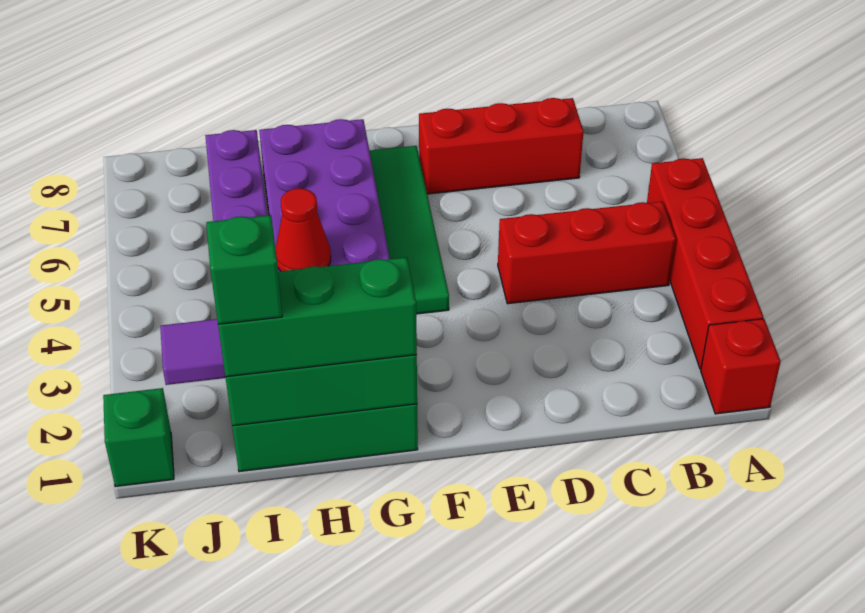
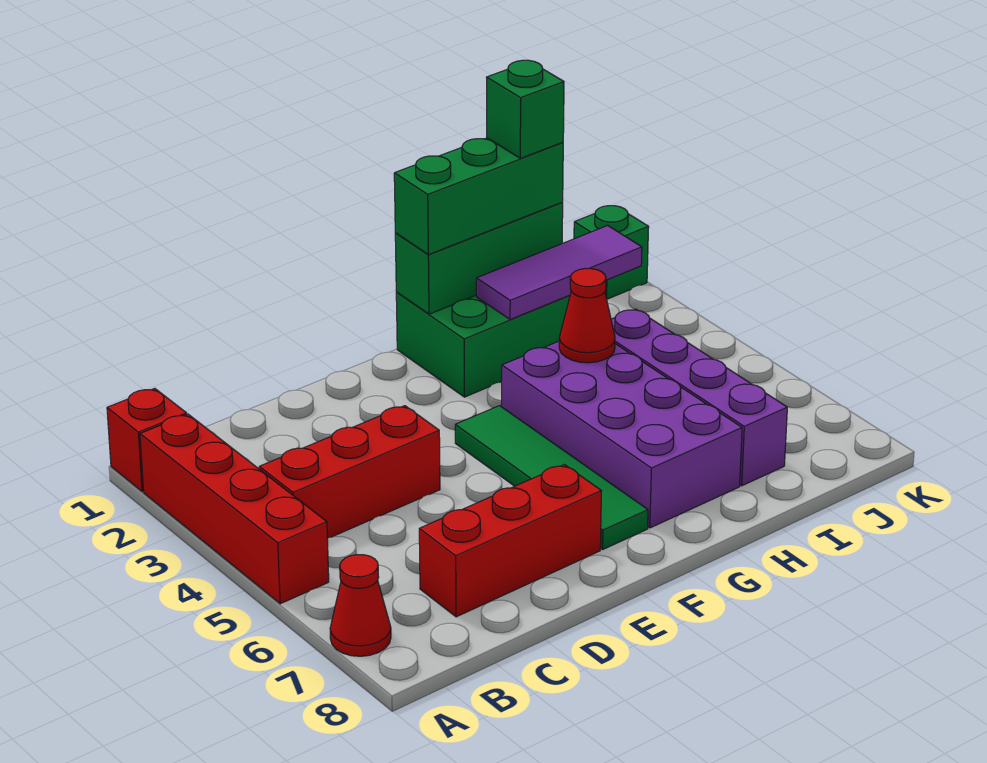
none -> red cone A7 level 1

